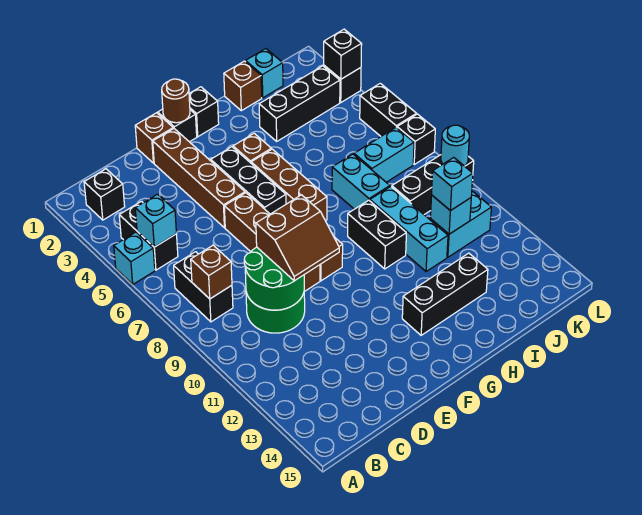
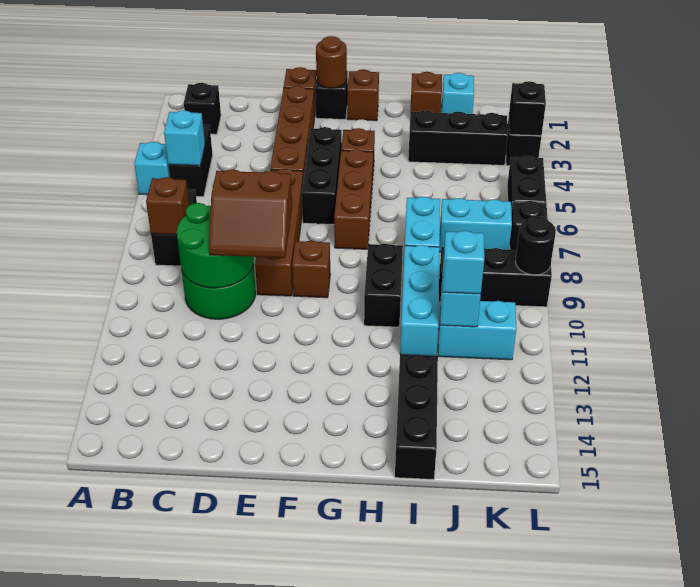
black brick G1 level 1 -> brown brick G1 level 1
black brick G13:I13 level 1 -> black brick I13:I15 level 1
cyan round brick L9 level 2 -> black round brick L9 level 2

